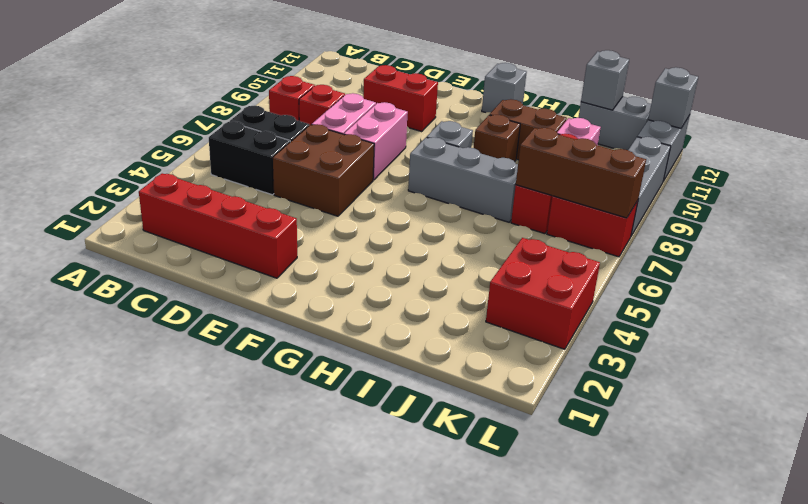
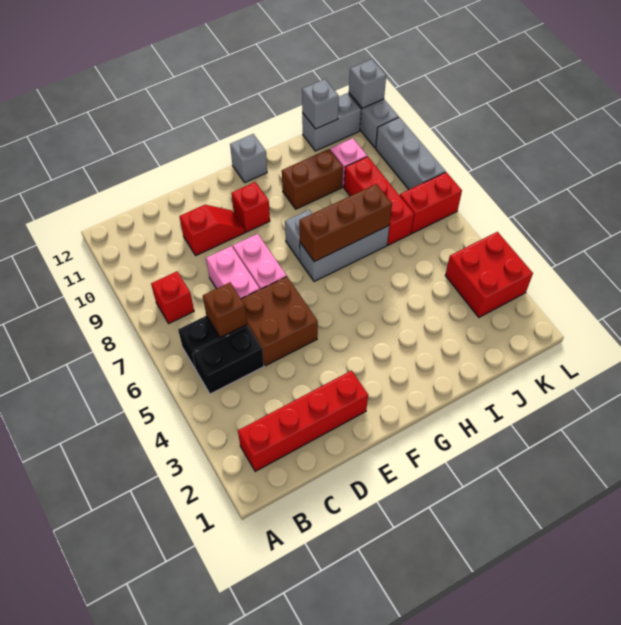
red brick C8 level 1 -> red brick F10 level 1
red brick D10:E10 level 1 -> red slope D10:E10 level 1 top D
brown brick H9 level 1 -> brown brick C6 level 2
brown brick J7:L7 level 2 -> brown brick G7:I7 level 2

